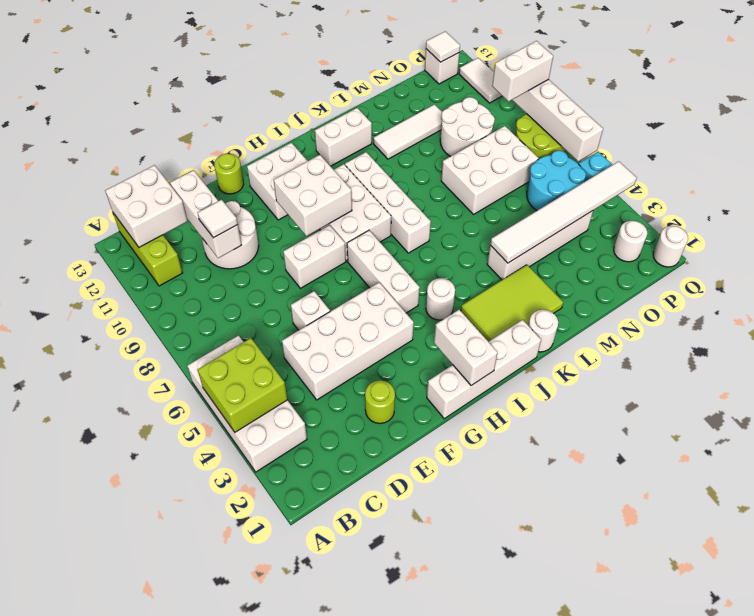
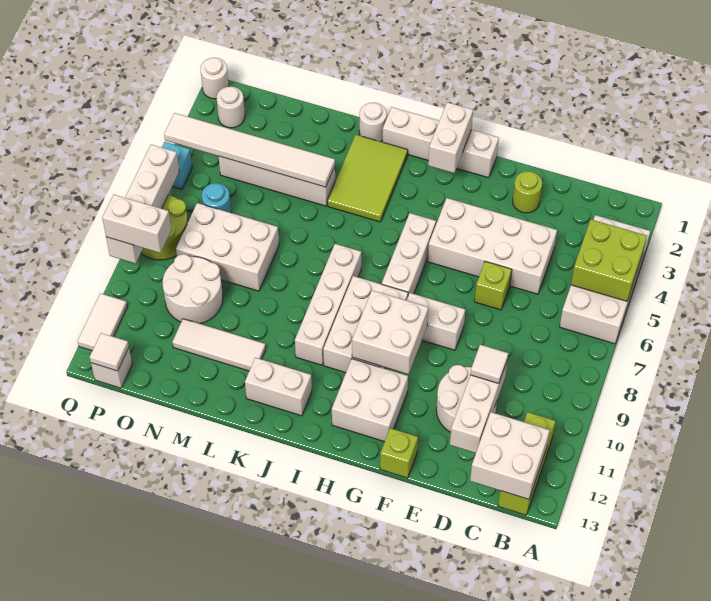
white brick E6 level 1 -> lime brick E6 level 1
lime round brick F13 level 1 -> lime brick F13 level 1
white round brick I4 level 1 -> none
lime tile J2:L3 level 1 -> lime tile J2:K4 level 1
cyan round brick O5:P6 level 1 -> cyan round brick O6 level 1

